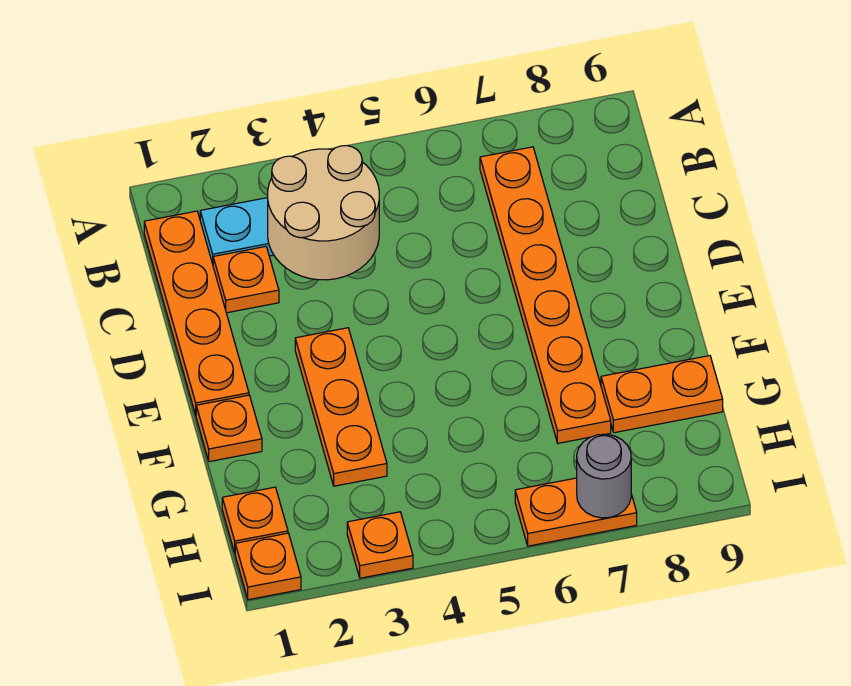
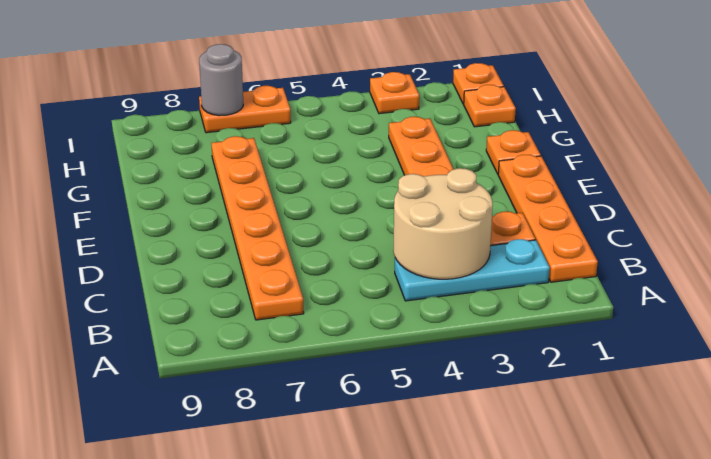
orange plate G8:G9 level 1 -> none

